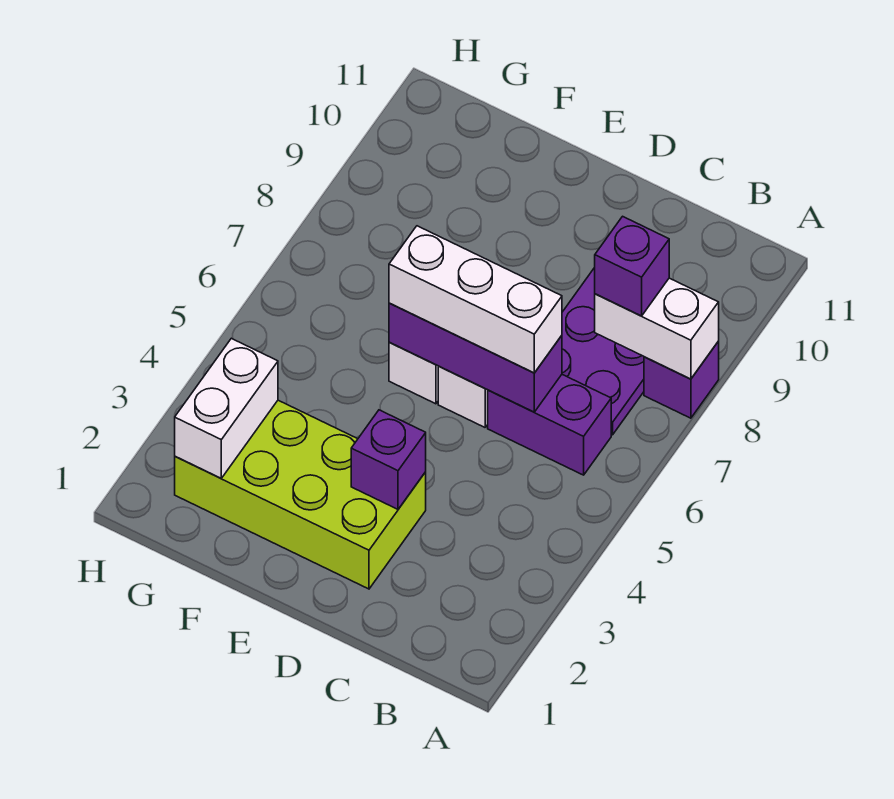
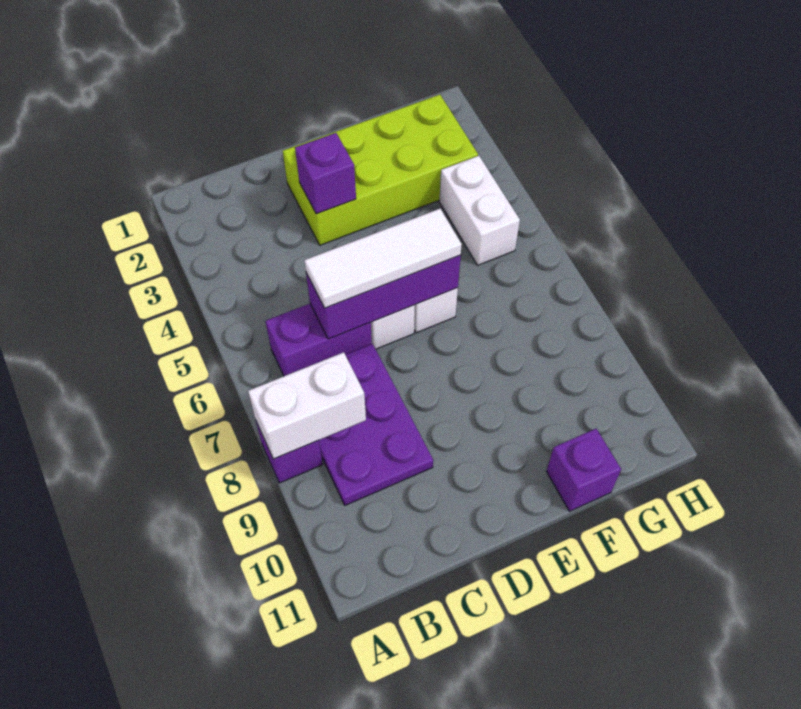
purple brick B8 level 3 -> purple brick F11 level 1
white brick C6:E6 level 3 -> white tile C6:E6 level 3
white brick G2:G3 level 2 -> white brick G4:G5 level 1

